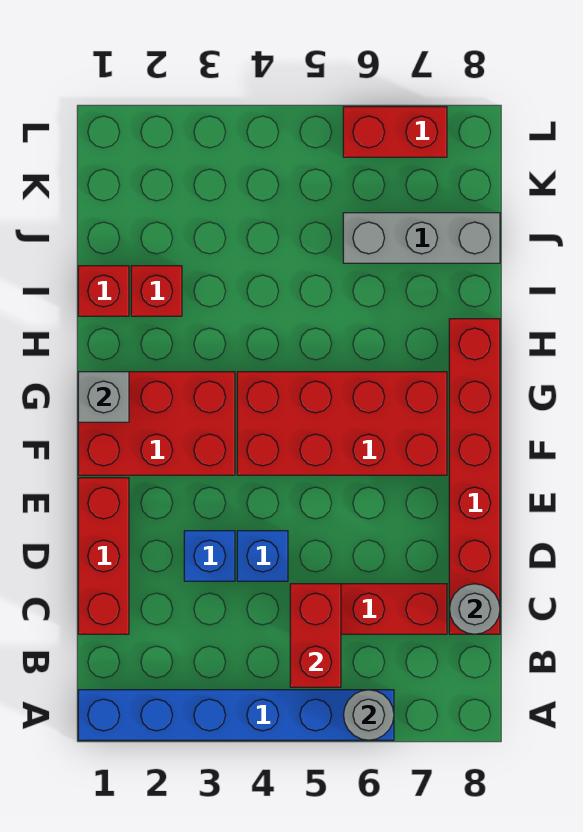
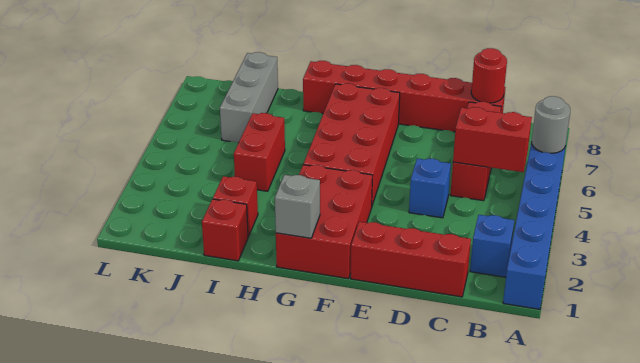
grey round brick C8 level 2 -> red round brick C8 level 2
blue brick D3 level 1 -> blue brick B2 level 1
red brick L6:L7 level 1 -> red brick I4:I5 level 1

